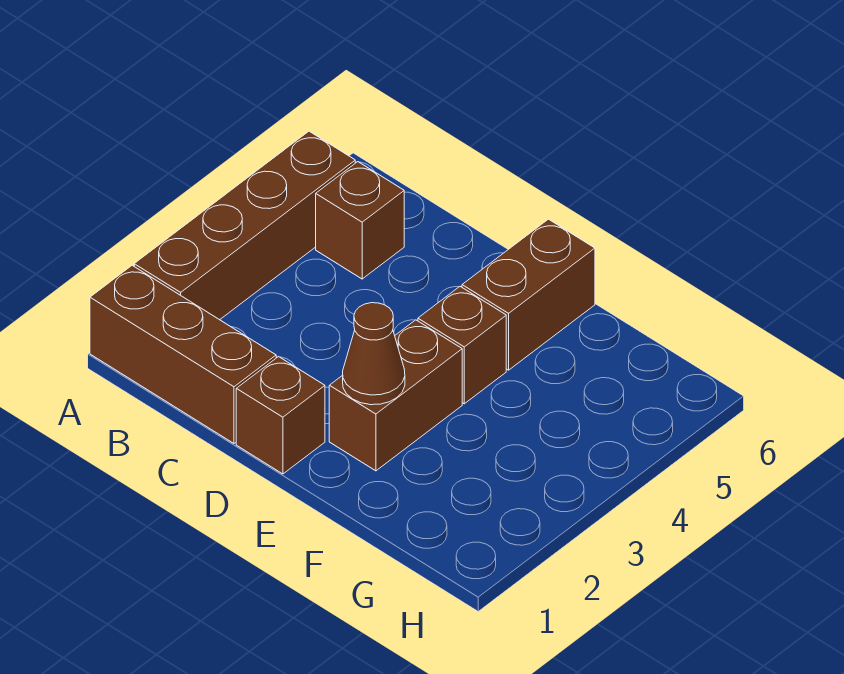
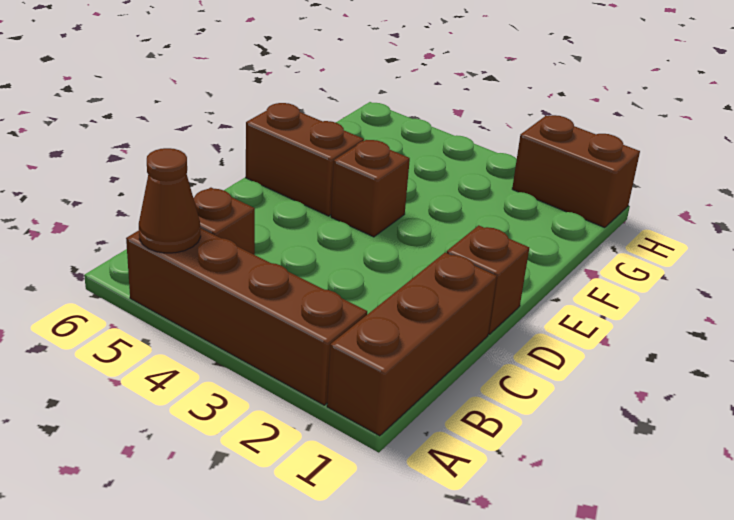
brown brick E2:E3 level 1 -> brown brick H1:H2 level 1
brown cone E2 level 2 -> brown cone A5 level 2

